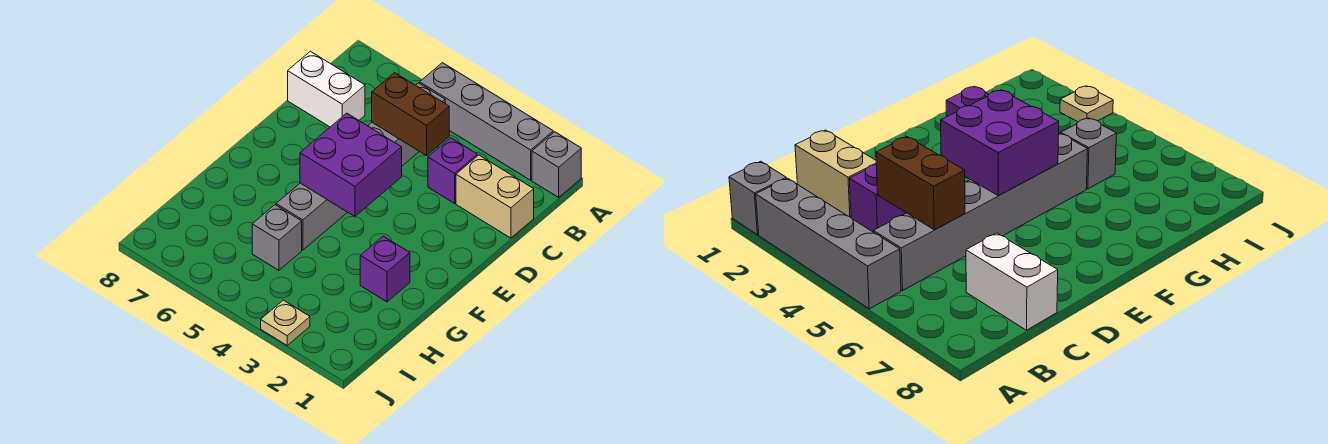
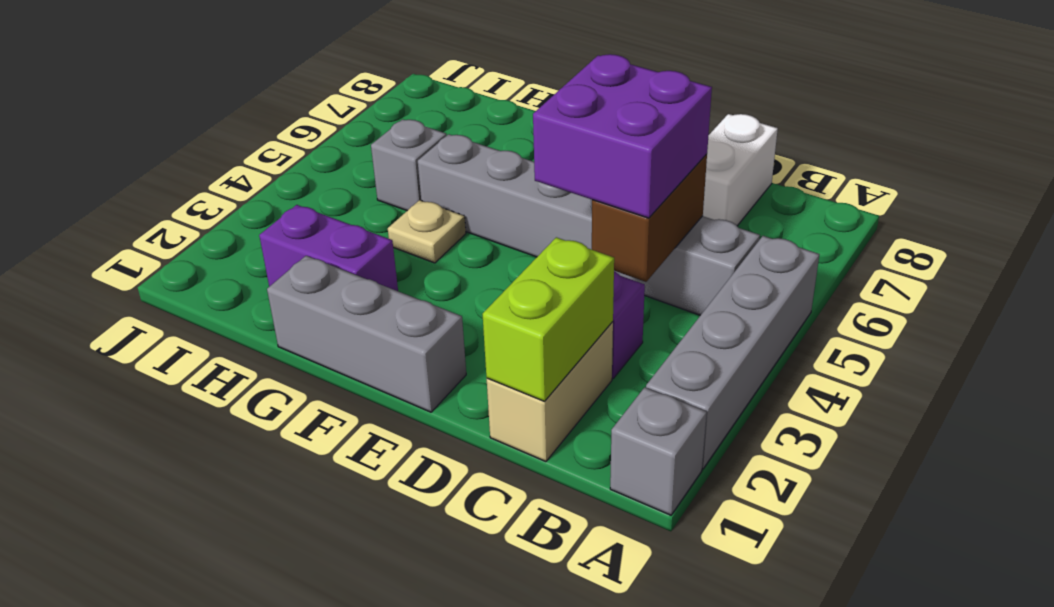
none -> lime brick C1:C2 level 2
none -> grey brick E1:G1 level 1
purple brick E4:F5 level 2 -> purple brick C4:D5 level 3
purple brick G2 level 1 -> purple brick G2:H2 level 1
tan plate J3 level 1 -> tan plate G4 level 1

